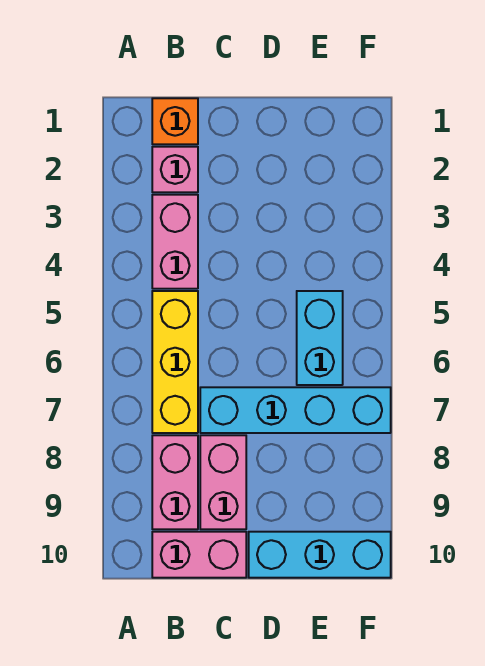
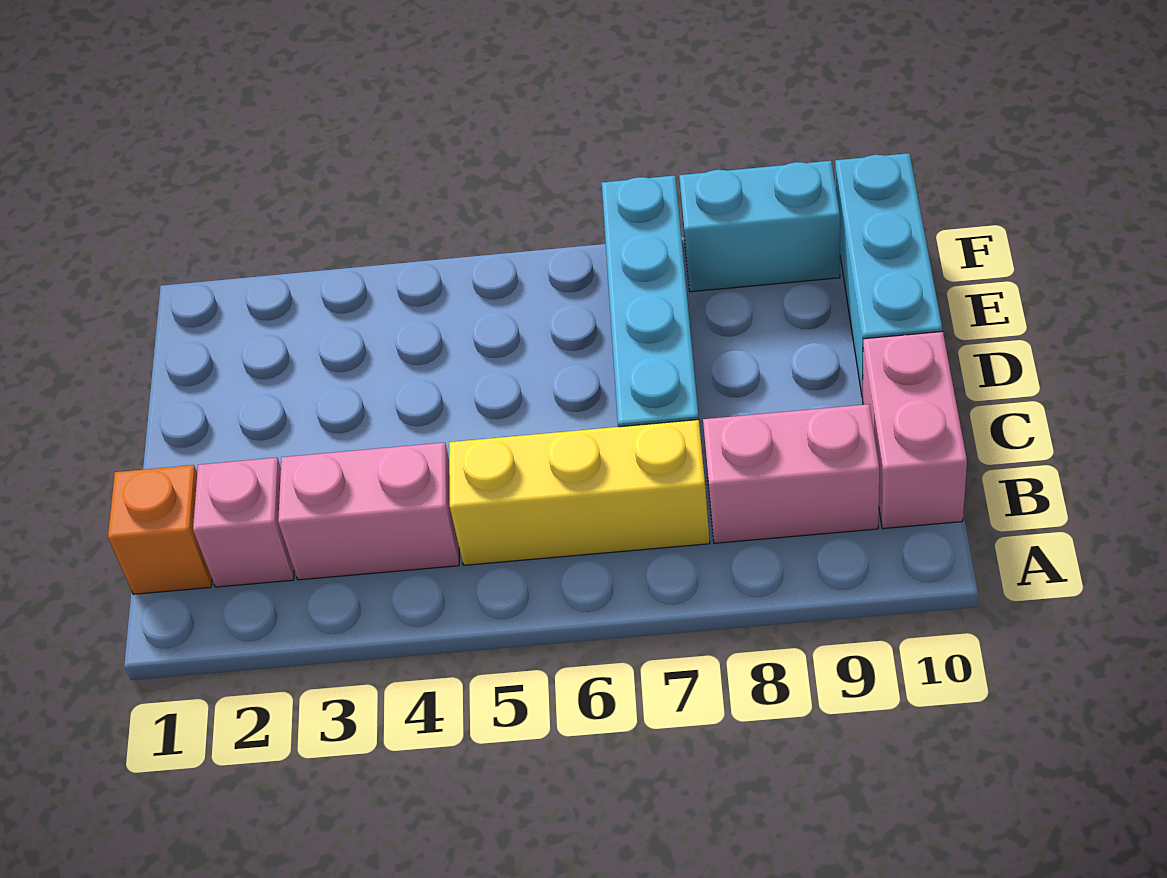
pink brick C8:C9 level 1 -> none
cyan brick E5:E6 level 1 -> cyan brick F8:F9 level 1

